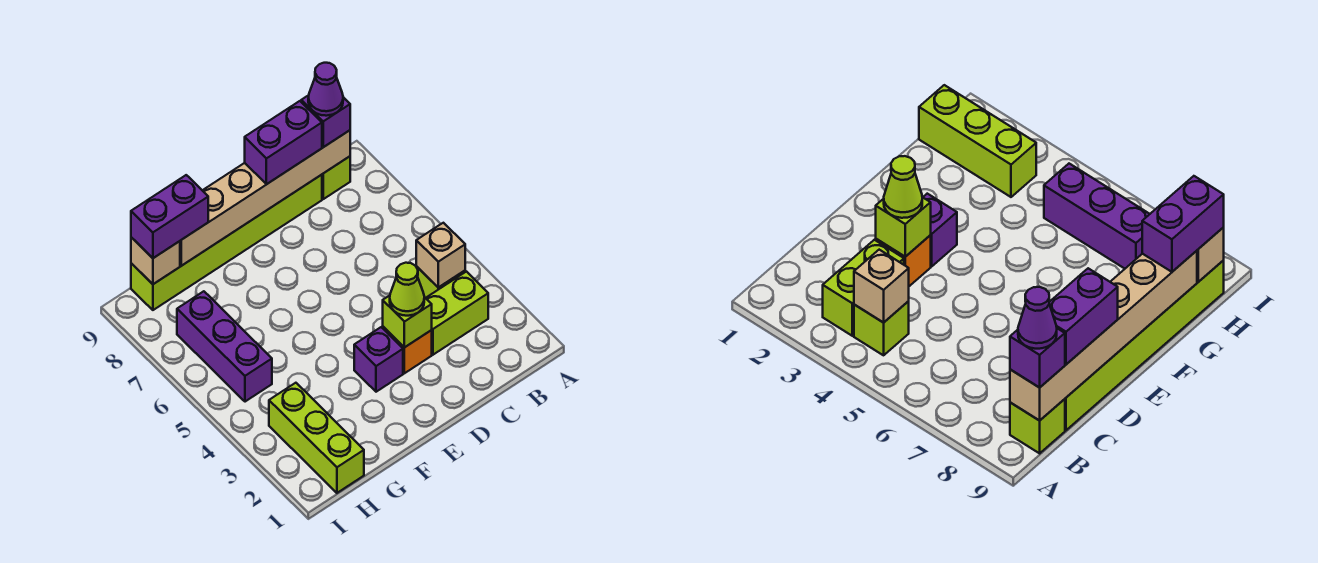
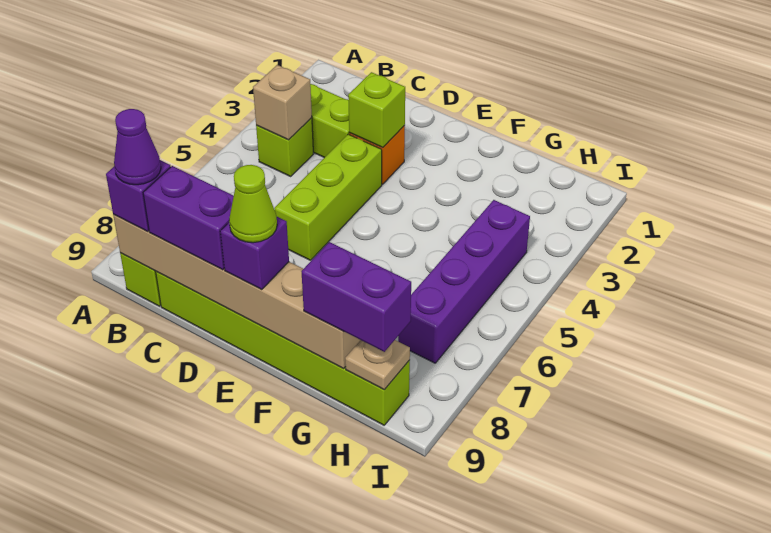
lime cone D3 level 3 -> lime cone E9 level 4
purple brick E3 level 1 -> purple brick E9 level 3
lime brick H1:H3 level 1 -> lime brick D4:D6 level 1
purple brick H5:H7 level 1 -> purple brick H4:H7 level 1
tan brick H9 level 2 -> tan plate H9 level 2

